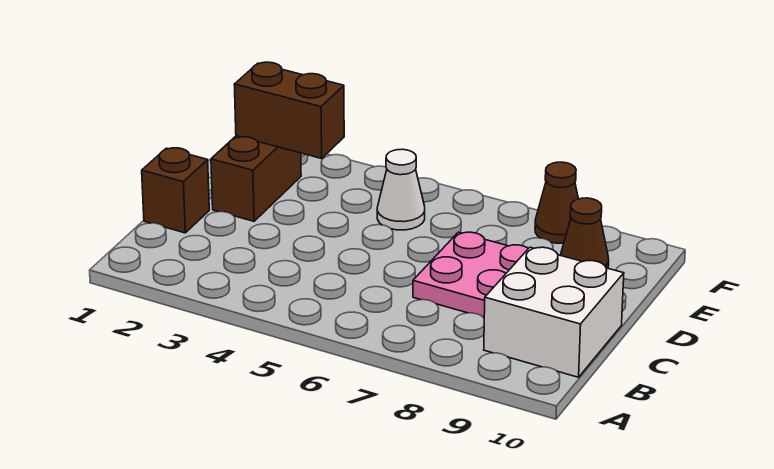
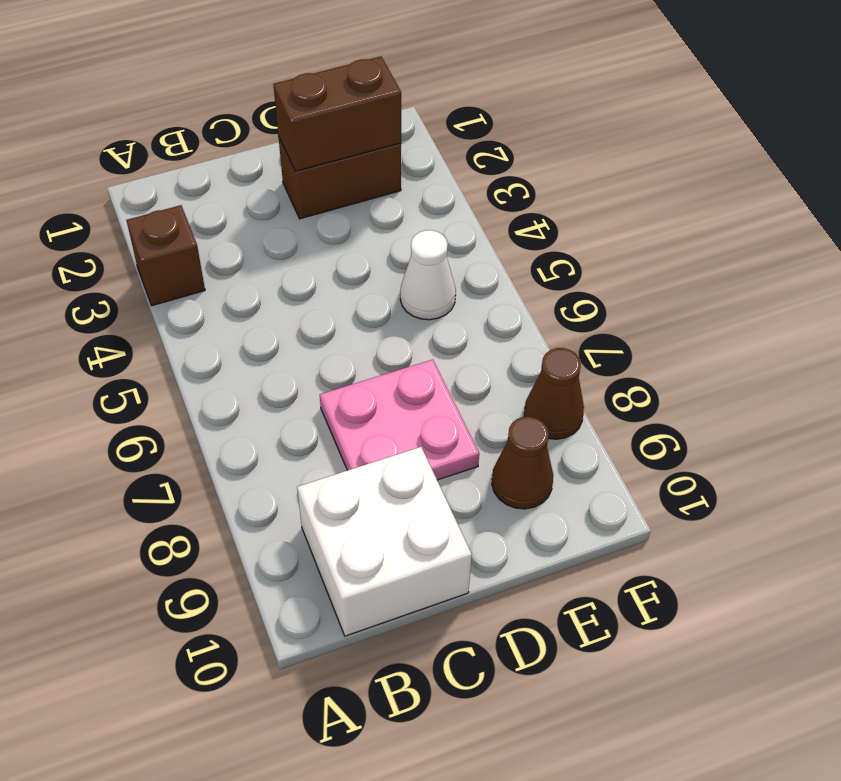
brown brick C1 level 1 -> brown brick A3 level 1
brown brick E2:E3 level 2 -> brown brick D2:E2 level 2

